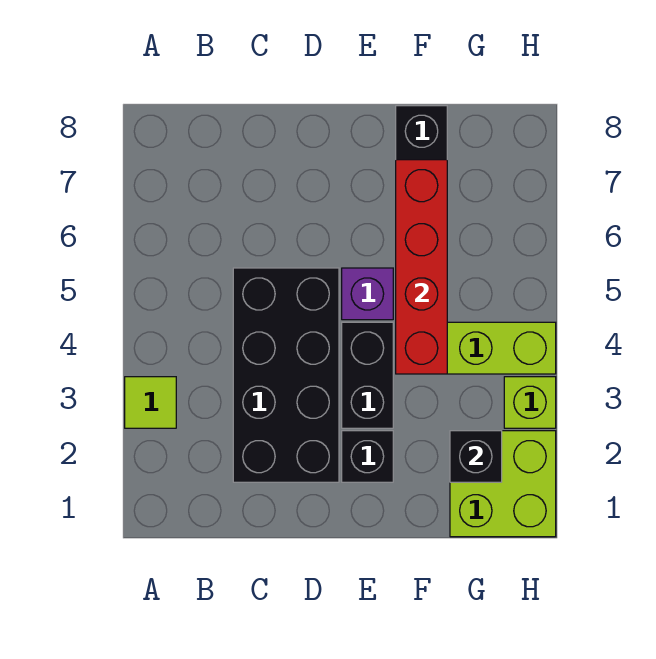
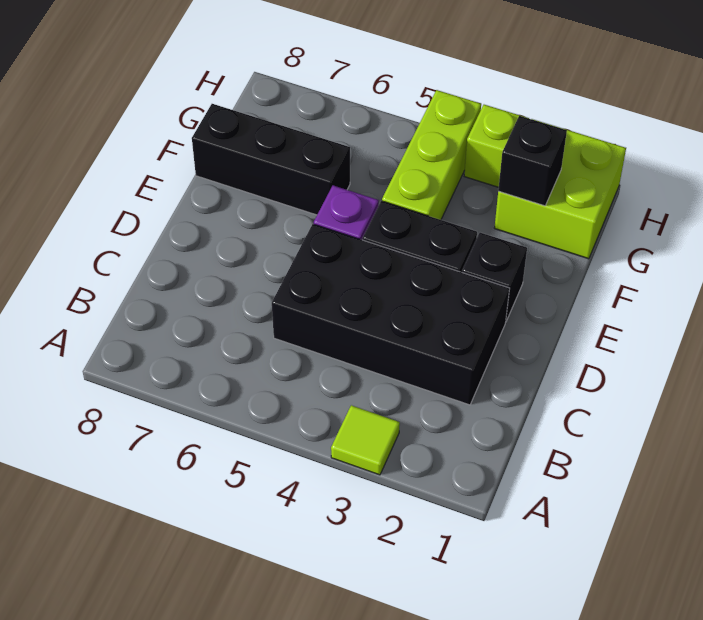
red brick F4:F7 level 2 -> none

